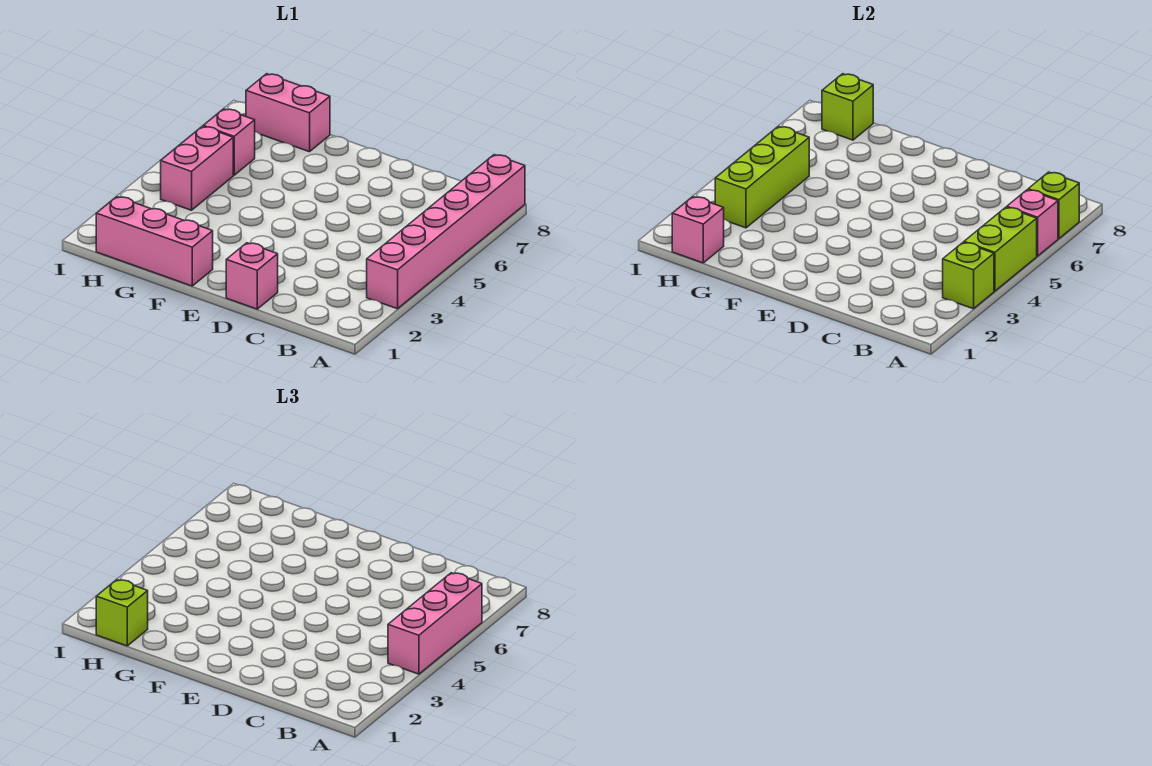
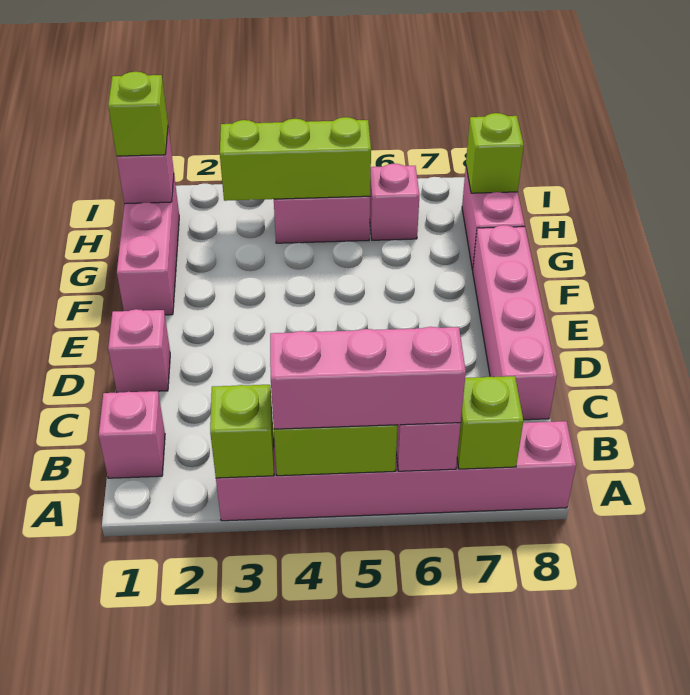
none -> pink brick B1 level 1
none -> pink brick C8:F8 level 1

